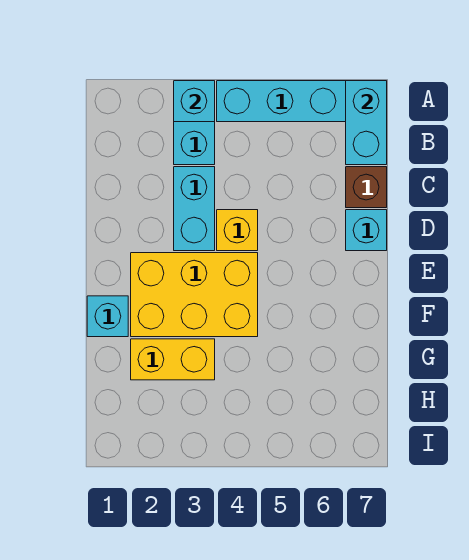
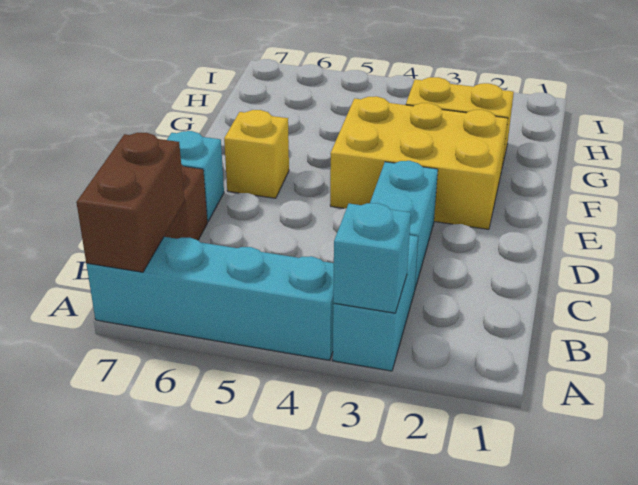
cyan brick A7:B7 level 2 -> brown brick A7:B7 level 2
yellow brick D4 level 1 -> yellow brick E6 level 1
cyan brick F1 level 1 -> none

